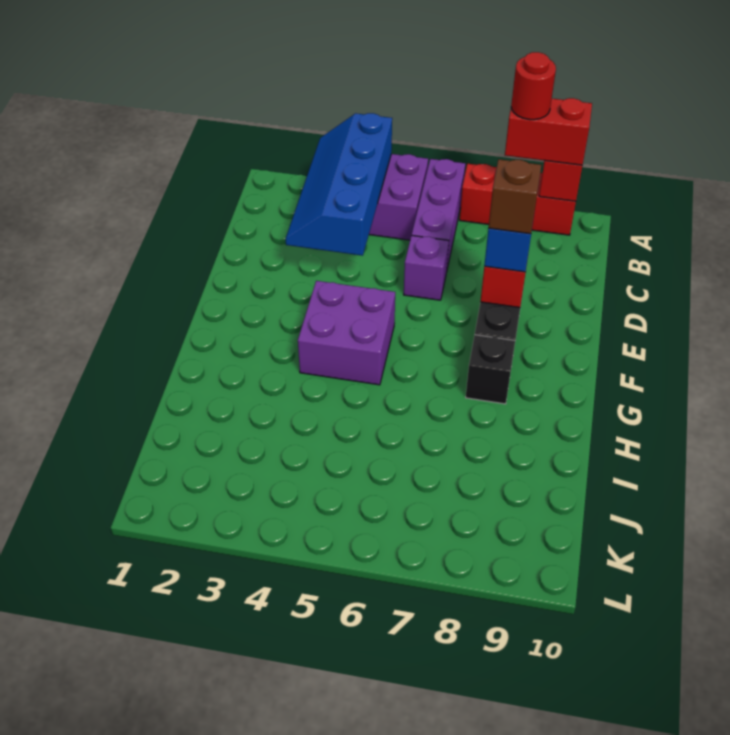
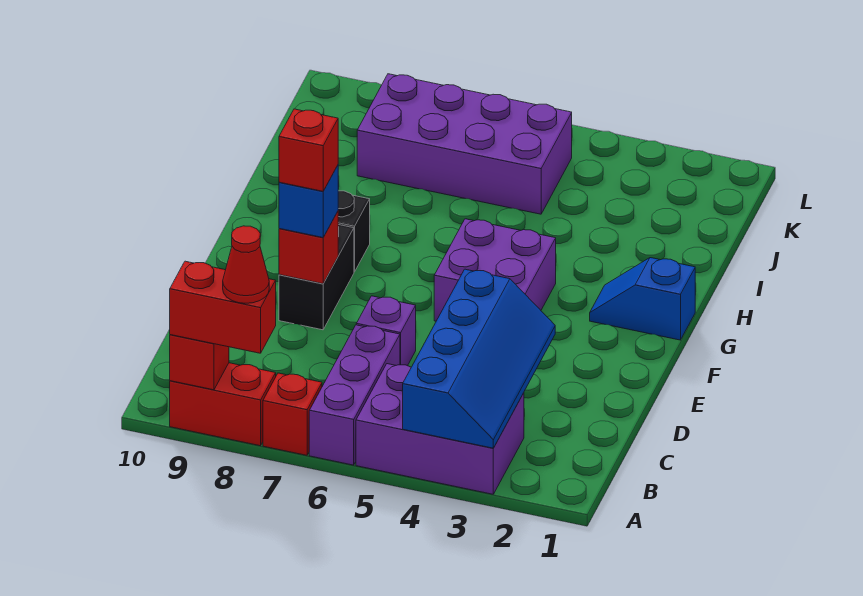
red round brick A8 level 4 -> red cone A8 level 4
brown brick E8 level 4 -> red brick E8 level 4
none -> blue slope G1:G2 level 1 top 1
none -> purple brick J5:K8 level 1

